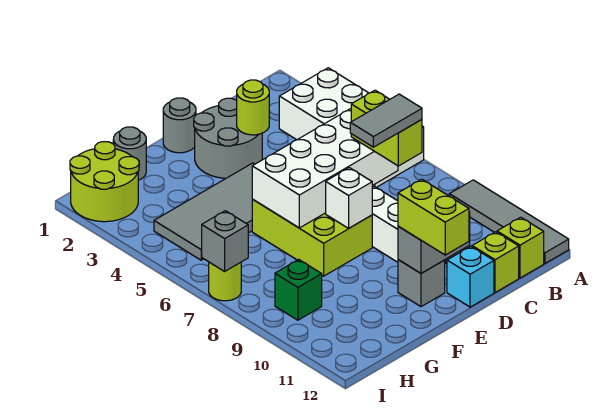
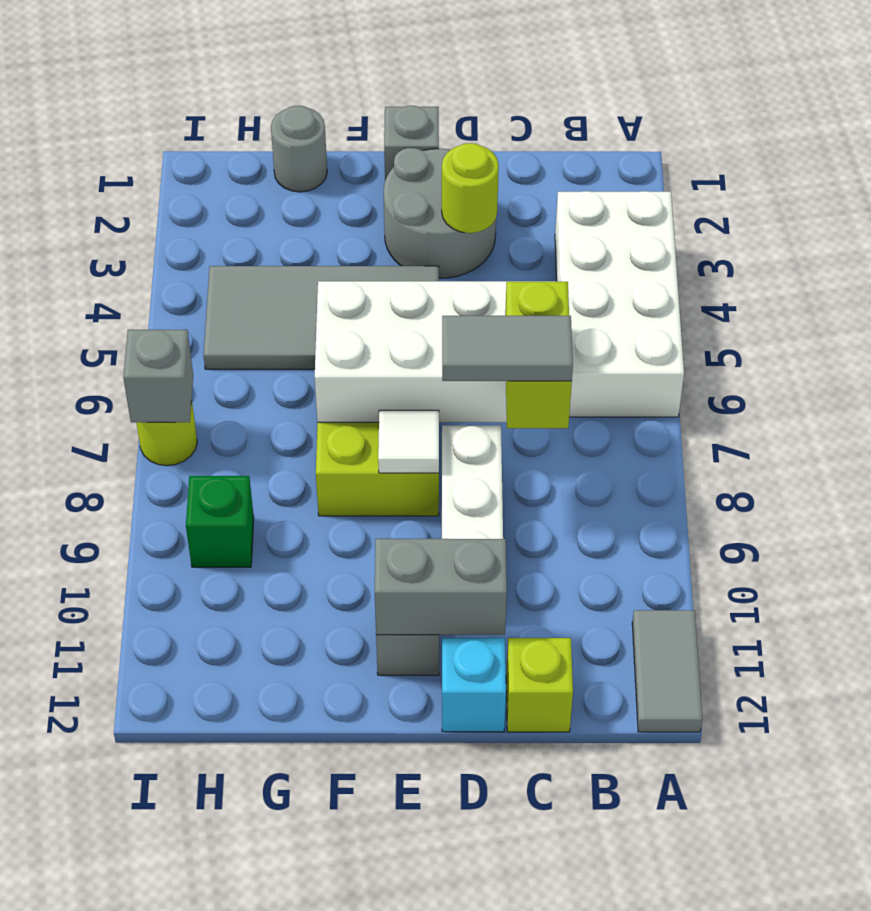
grey tile A9:A12 level 1 -> grey tile A11:A12 level 1
lime brick B12 level 1 -> none
grey round brick E1 level 1 -> grey brick E1 level 1
white brick E8 level 2 -> white tile E8 level 2
lime brick E11:E12 level 3 -> none
lime round brick H1:I2 level 1 -> none

